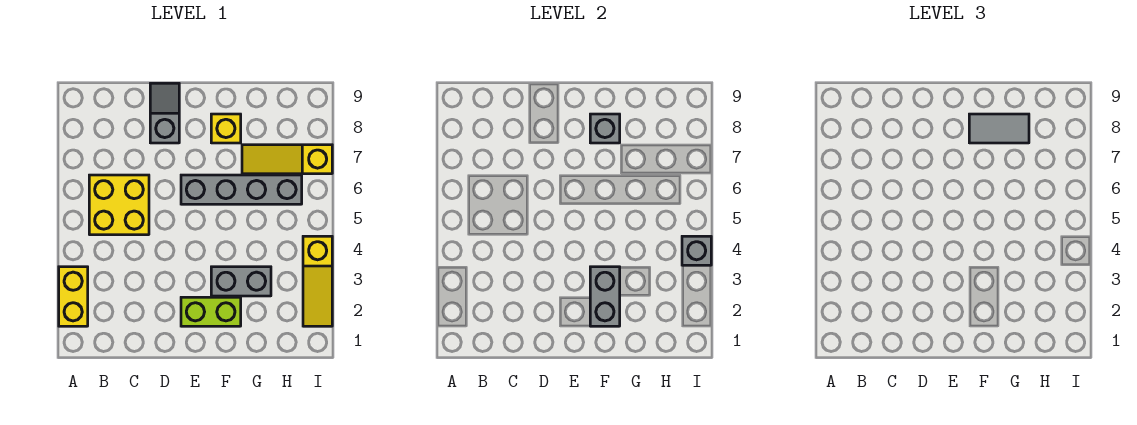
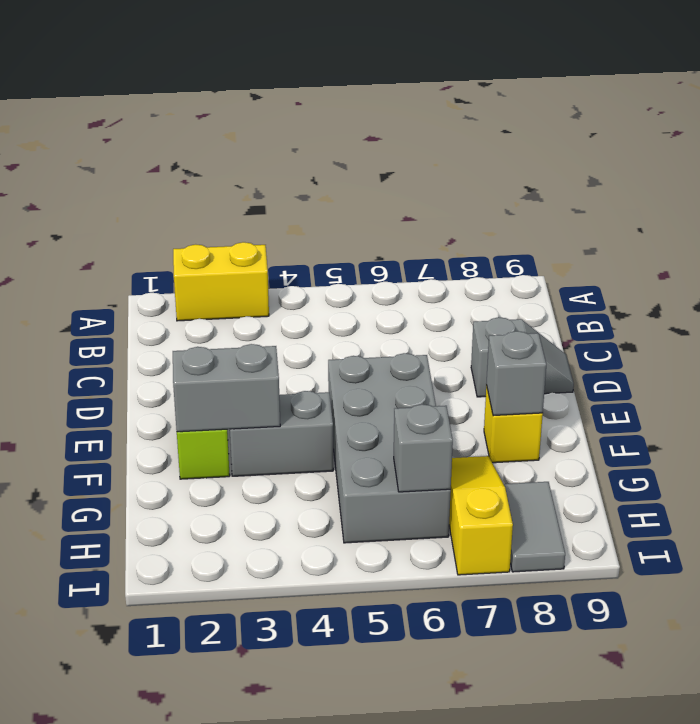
yellow brick B5:C6 level 1 -> none
grey brick E6:H6 level 1 -> grey brick E5:H6 level 1
grey brick F3:G3 level 1 -> grey brick F3:F4 level 1
grey tile F8:G8 level 3 -> grey tile H8:I8 level 1
yellow slope I2:I4 level 1 top 4 -> none
grey brick I4 level 2 -> grey brick H6 level 2

